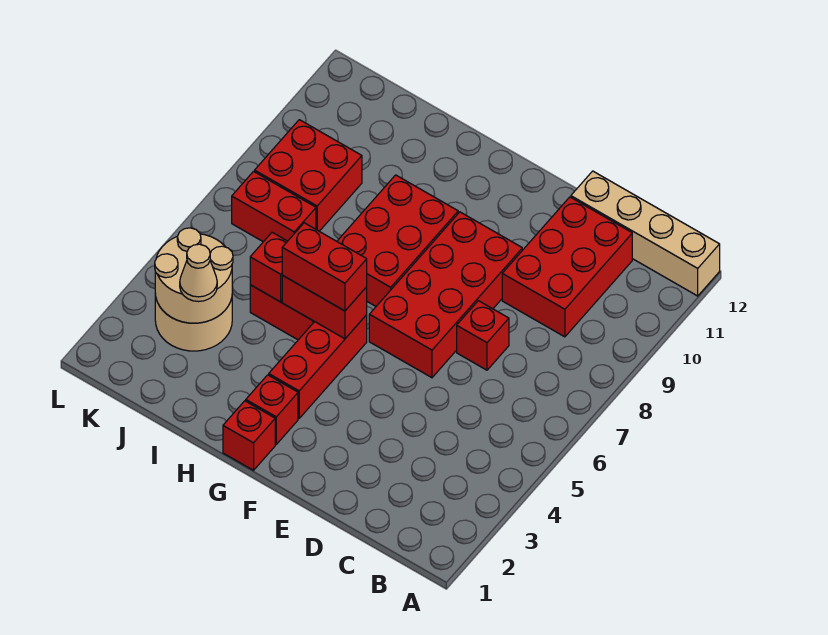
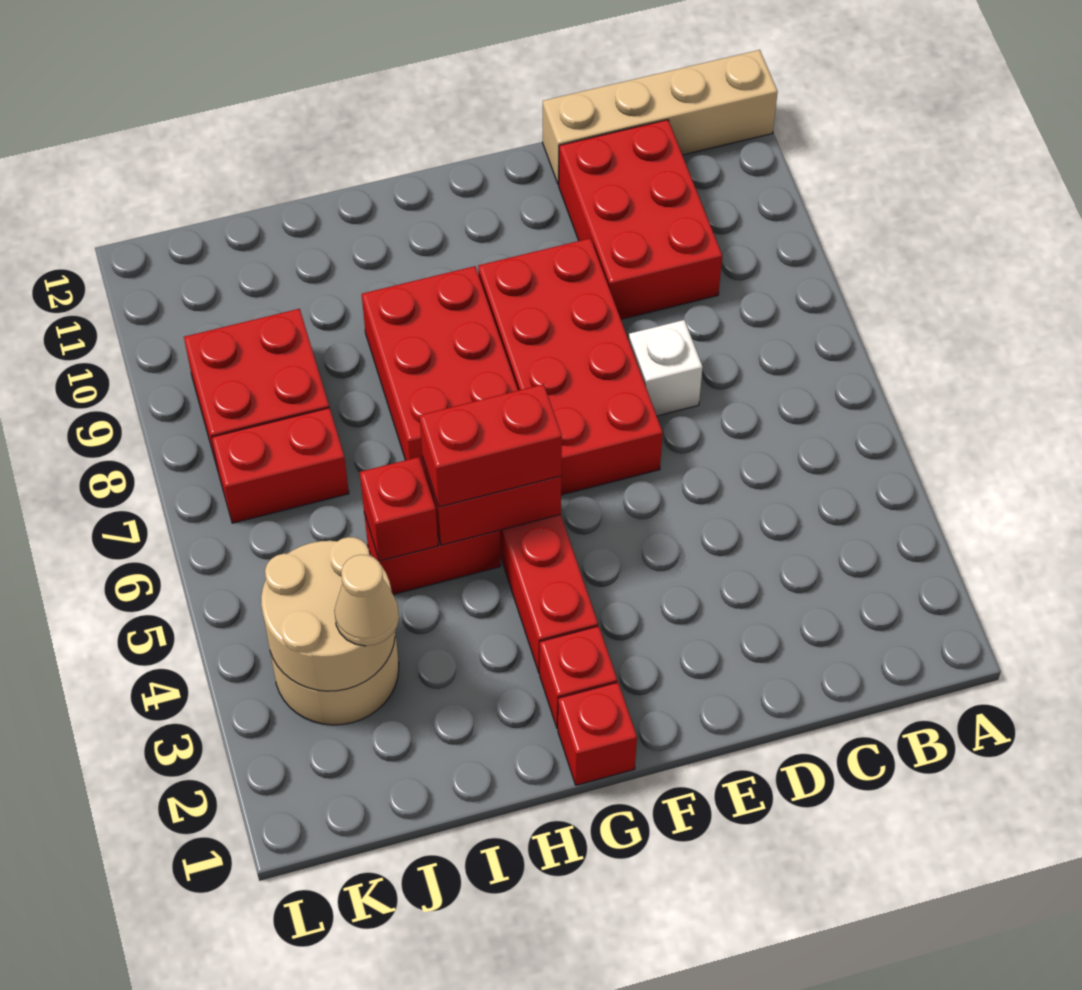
red brick D7 level 1 -> white brick D7 level 1

